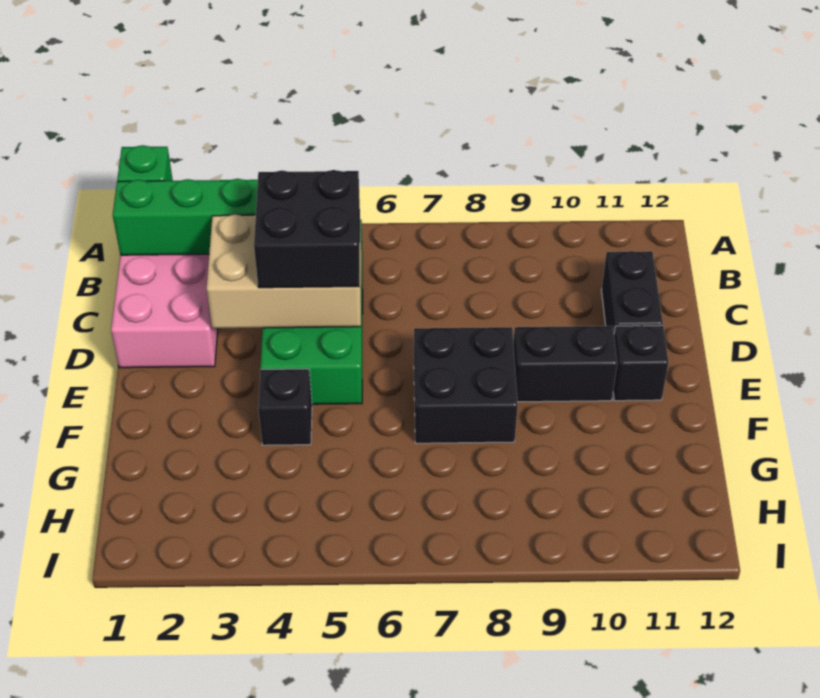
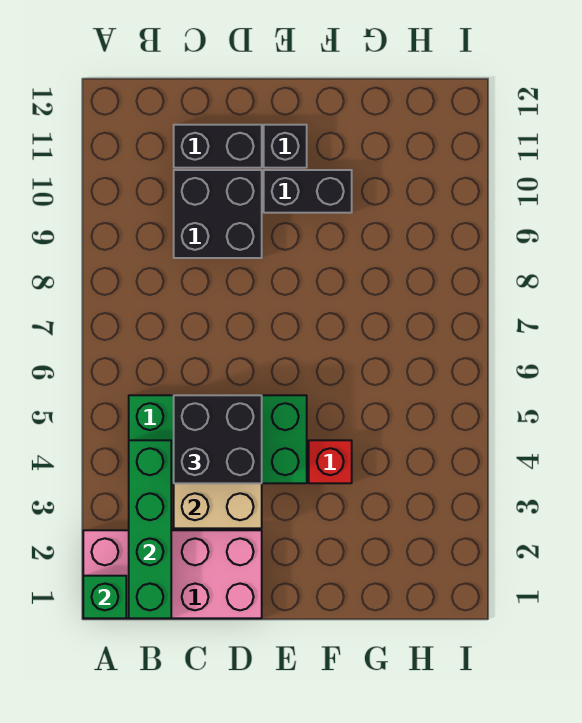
black brick E7:F8 level 1 -> black brick C9:D10 level 1
black brick E9:E10 level 1 -> black brick E10:F10 level 1
black brick F4 level 1 -> red brick F4 level 1

